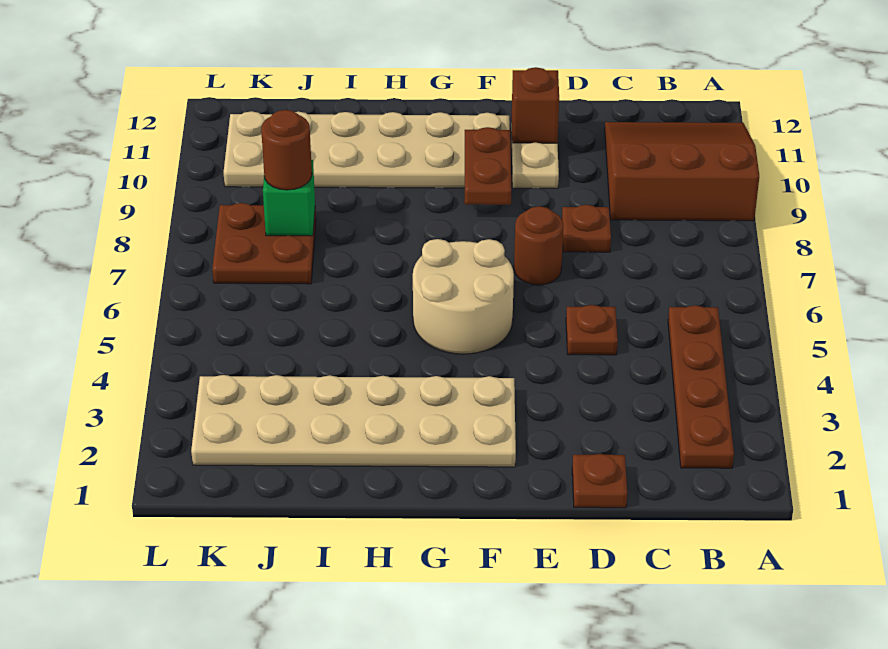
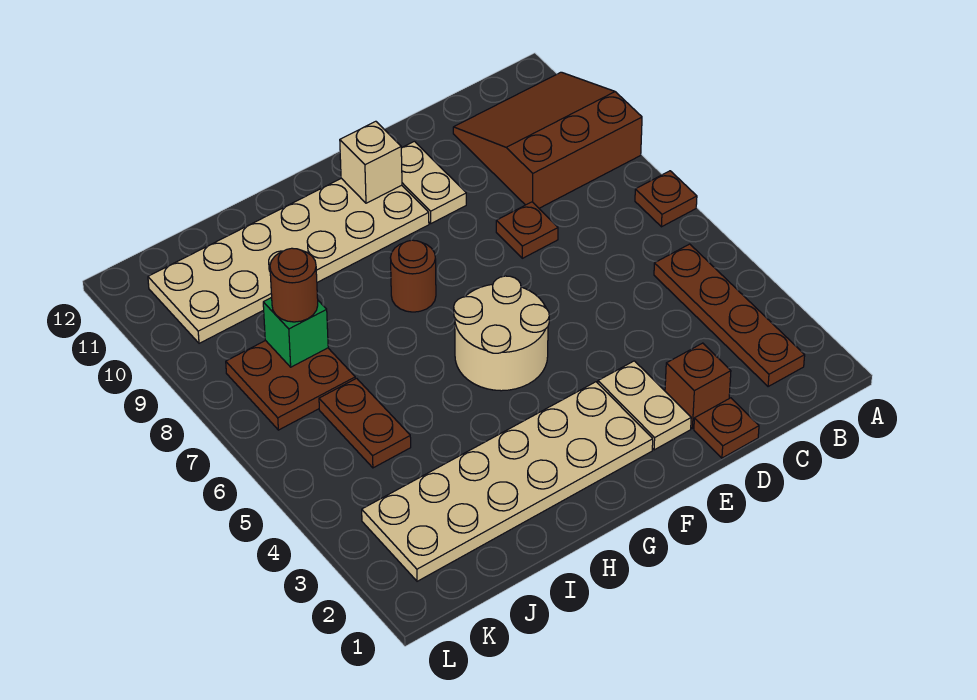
brown plate D5 level 1 -> brown plate A7 level 1
none -> tan plate E2:E3 level 1
brown round brick E7 level 1 -> brown round brick G8 level 1
brown brick E11 level 2 -> brown brick D2 level 1
brown plate F9:F10 level 2 -> brown plate J5:J6 level 1
none -> tan brick F11 level 2

